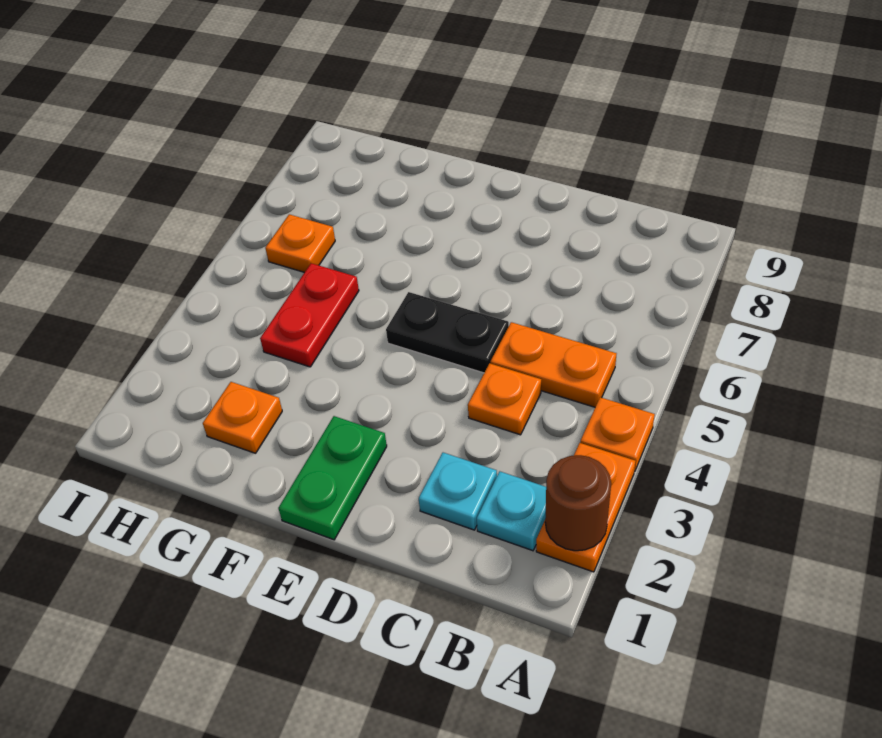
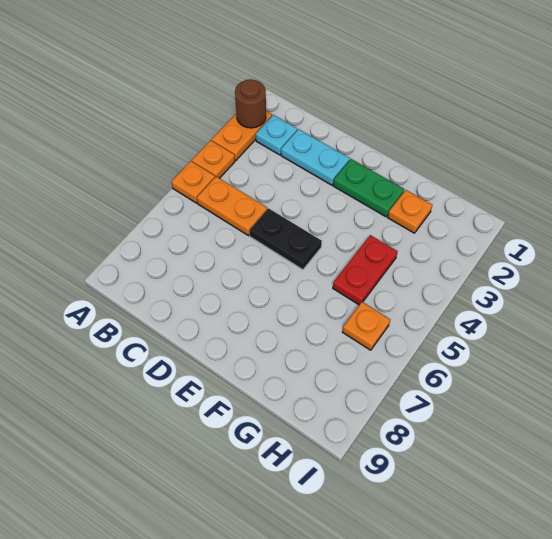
cyan plate C2 level 1 -> cyan plate C2:D2 level 1
orange plate C4 level 1 -> orange plate A5 level 1
green plate E1:E2 level 1 -> green plate E2:F2 level 1

